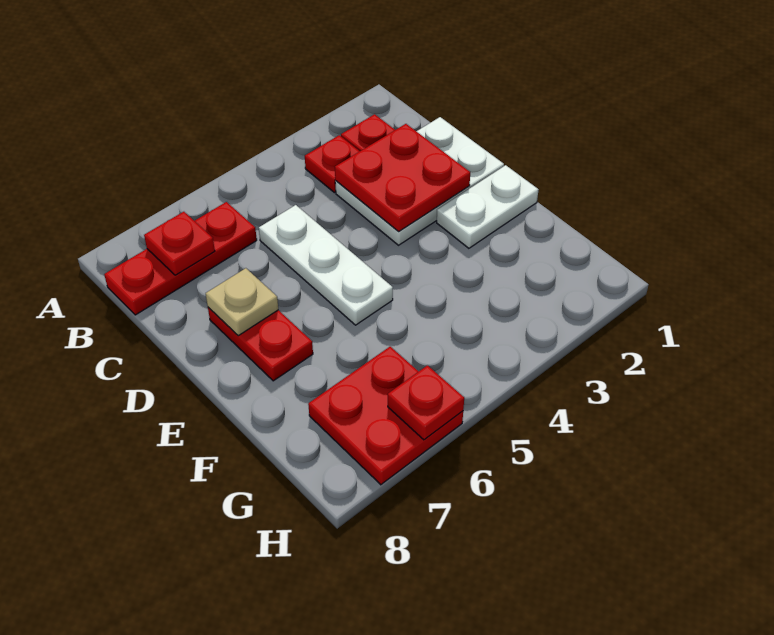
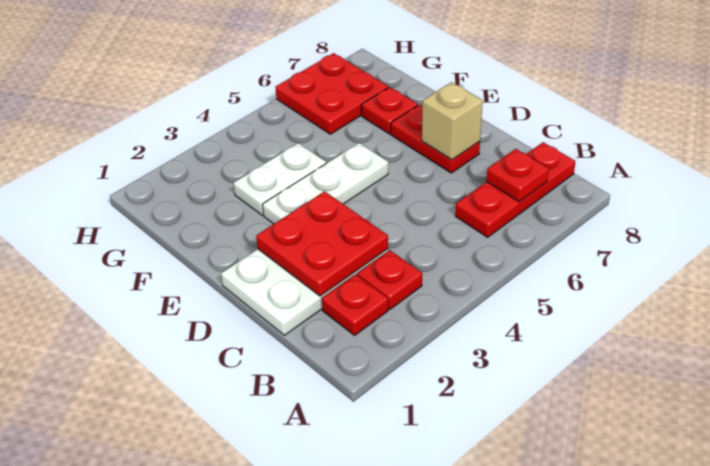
white plate C5:E5 level 1 -> white plate E3:E5 level 1
tan plate D7 level 2 -> tan brick D7 level 2
white plate E1:E2 level 1 -> white plate F3:F4 level 1
red plate H6 level 2 -> red plate F7 level 1

